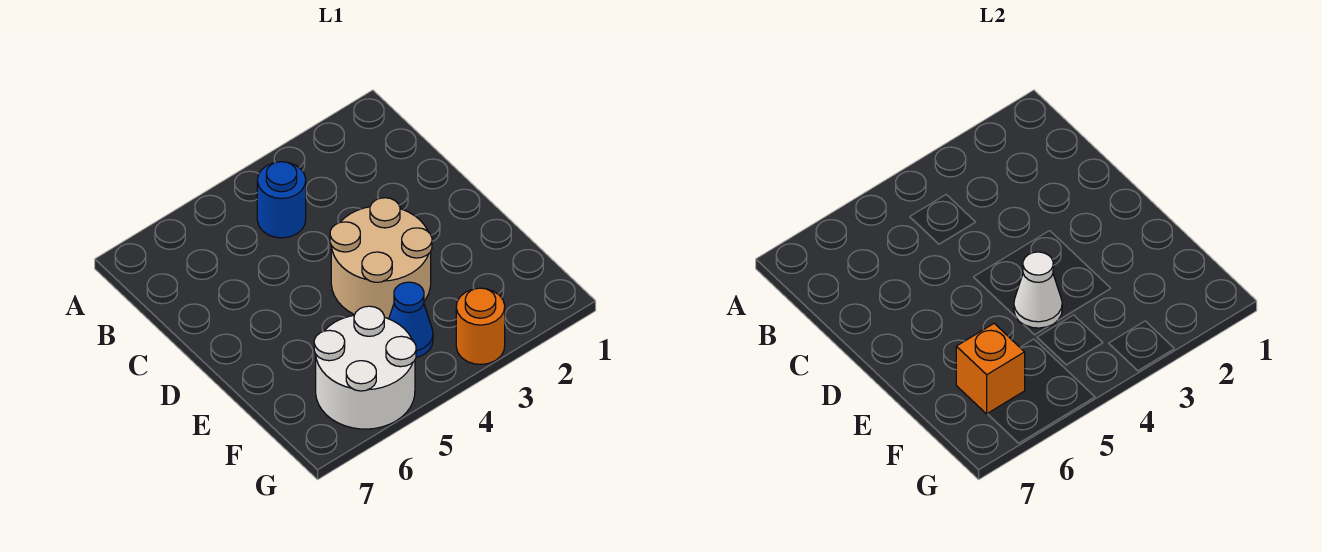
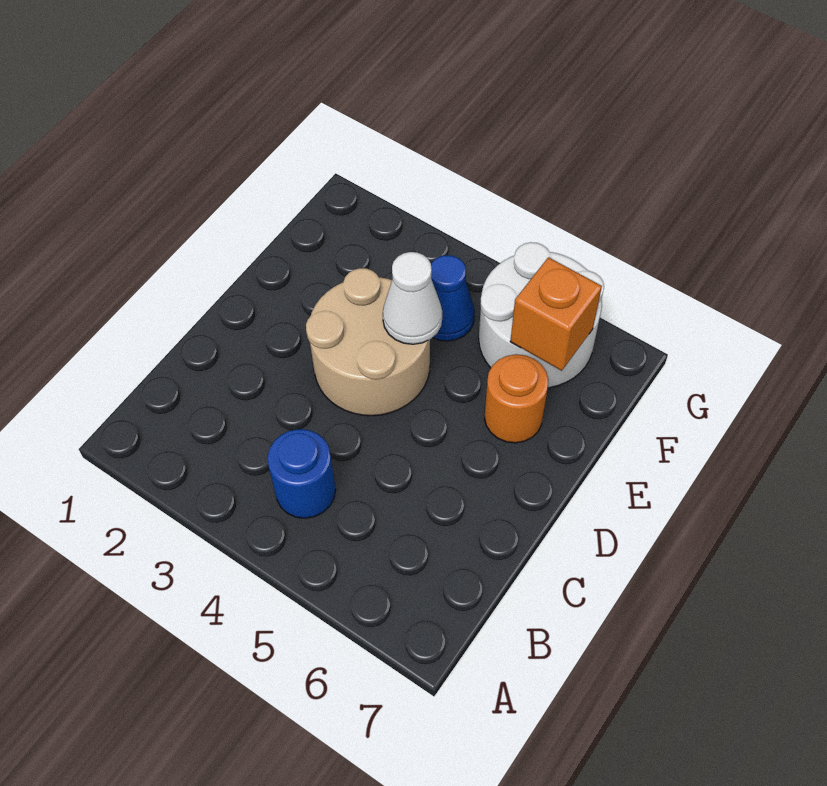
orange round brick G3 level 1 -> orange round brick E6 level 1

